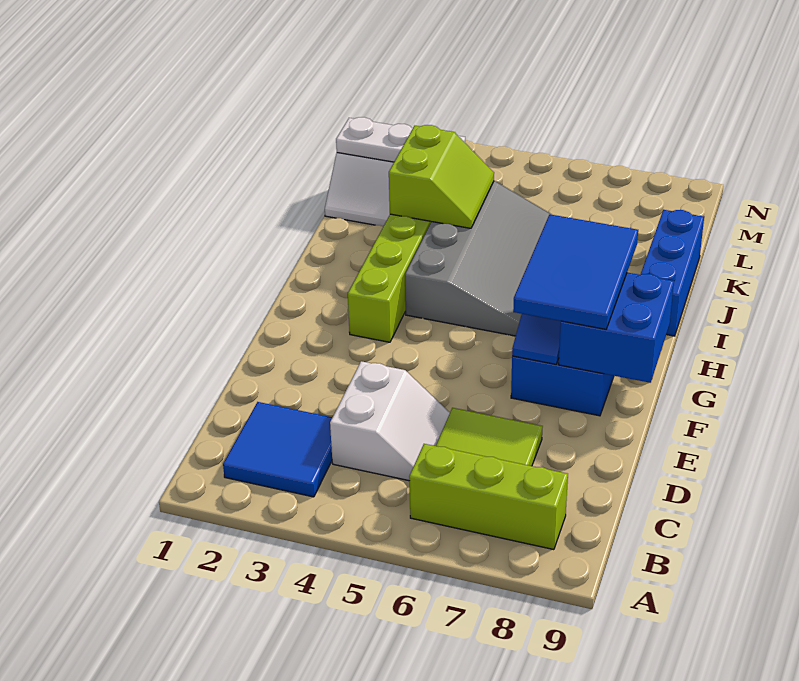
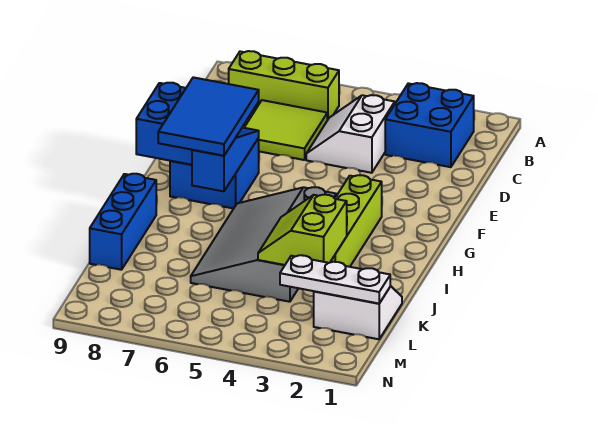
blue tile B2:C3 level 1 -> blue brick B2:C3 level 1

